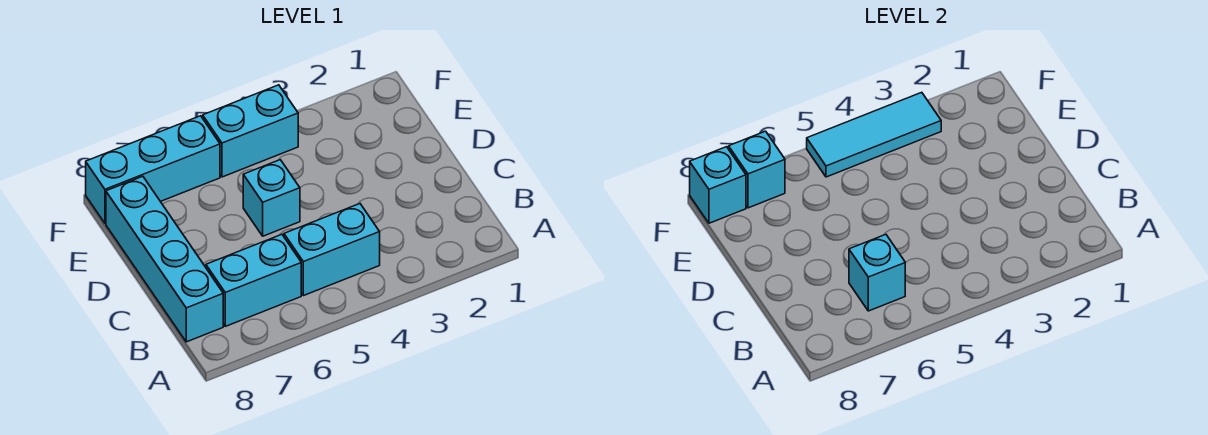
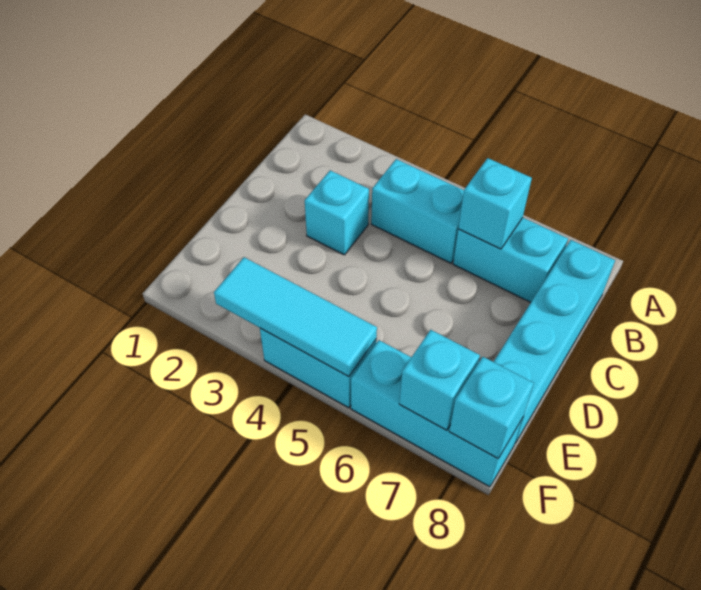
cyan brick D5 level 1 -> cyan brick C3 level 1

